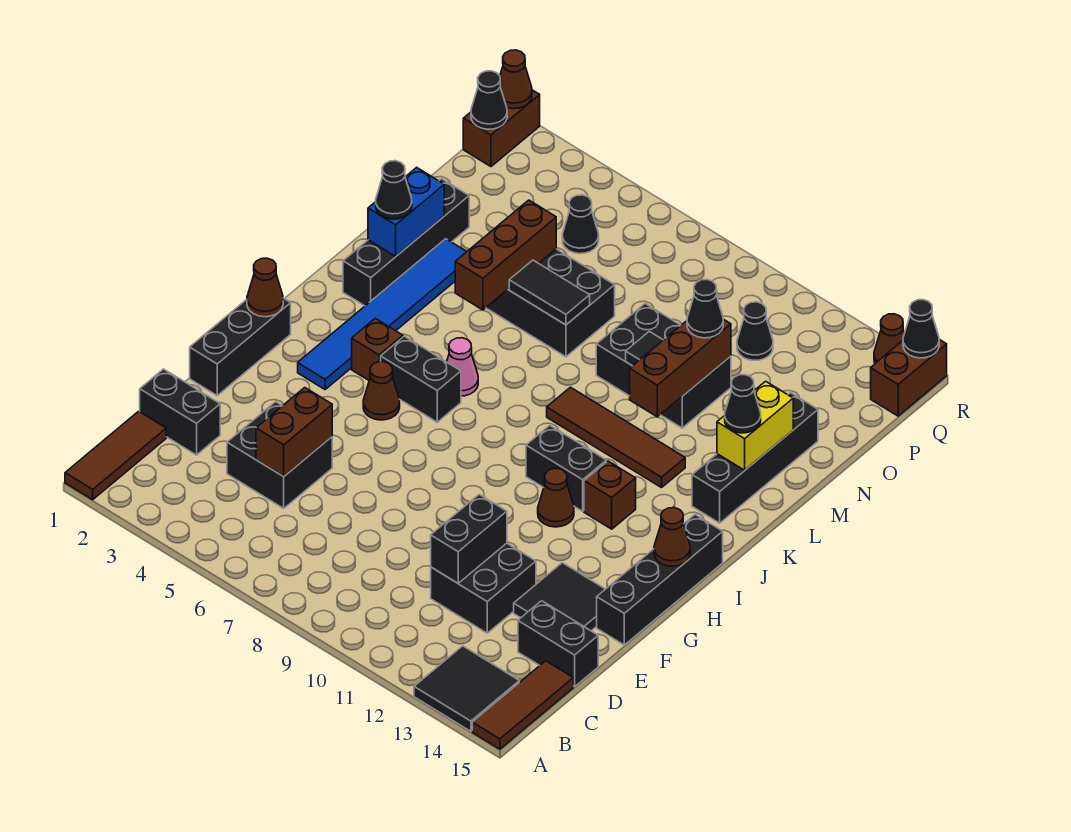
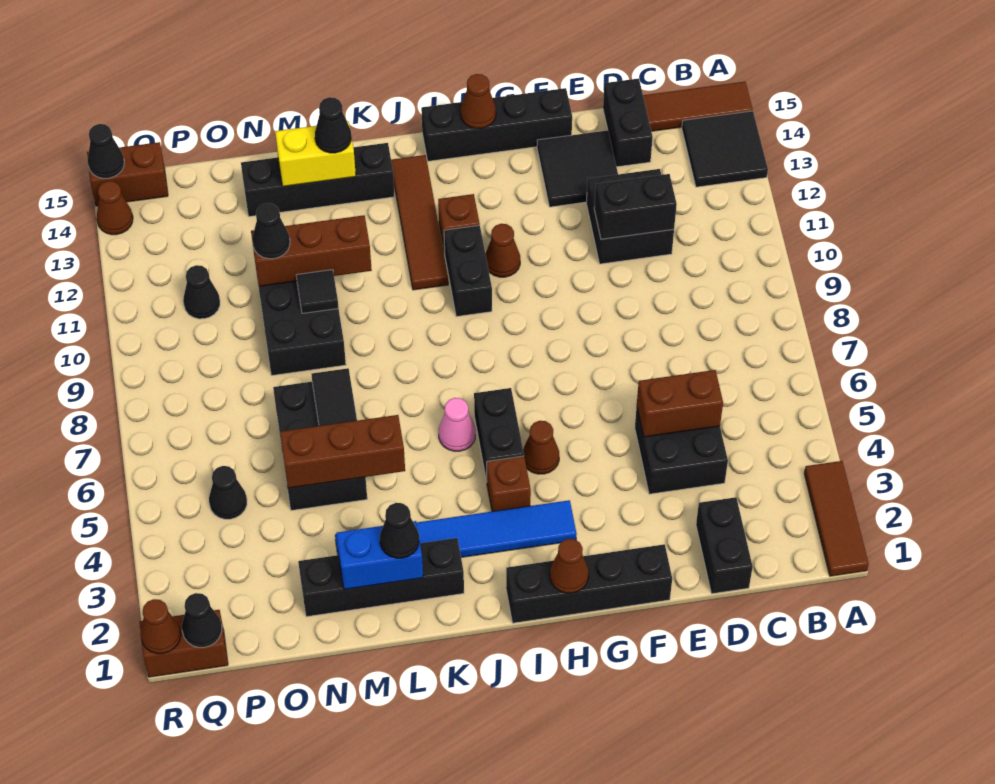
brown tile A1:C1 level 1 -> brown tile A1:A3 level 1
black brick F1:H1 level 1 -> black brick F1:I1 level 1
brown tile K9:K12 level 1 -> brown tile J11:J14 level 1

